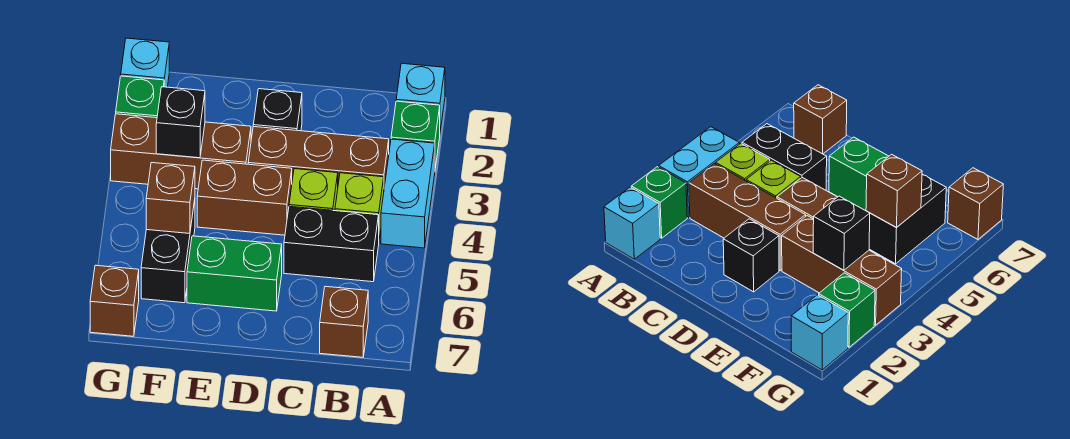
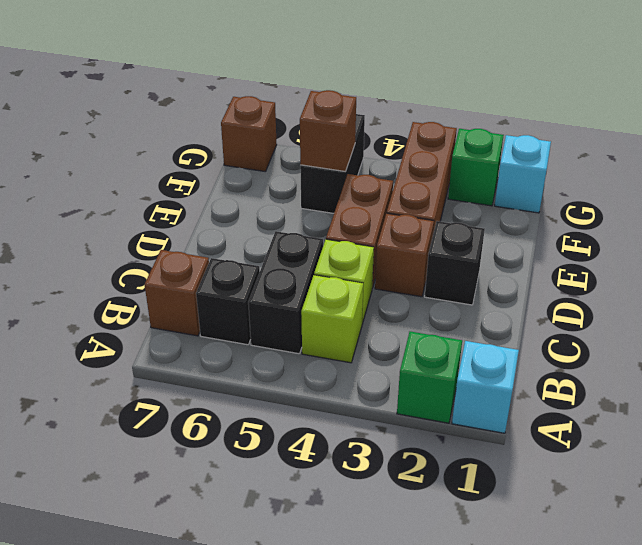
cyan brick A3:A4 level 1 -> none
brown brick B3:D3 level 1 -> brown brick D3 level 1
green brick D6:E6 level 1 -> none
black brick F3 level 2 -> black brick B6 level 1
black brick F5:F6 level 1 -> black brick F5:G5 level 1

